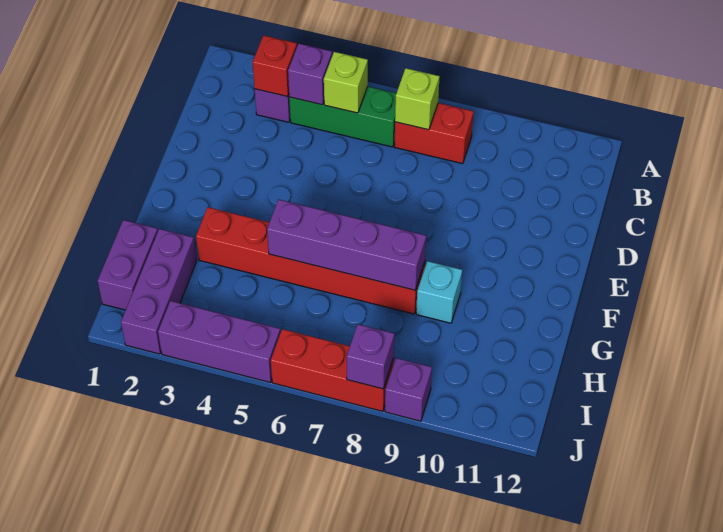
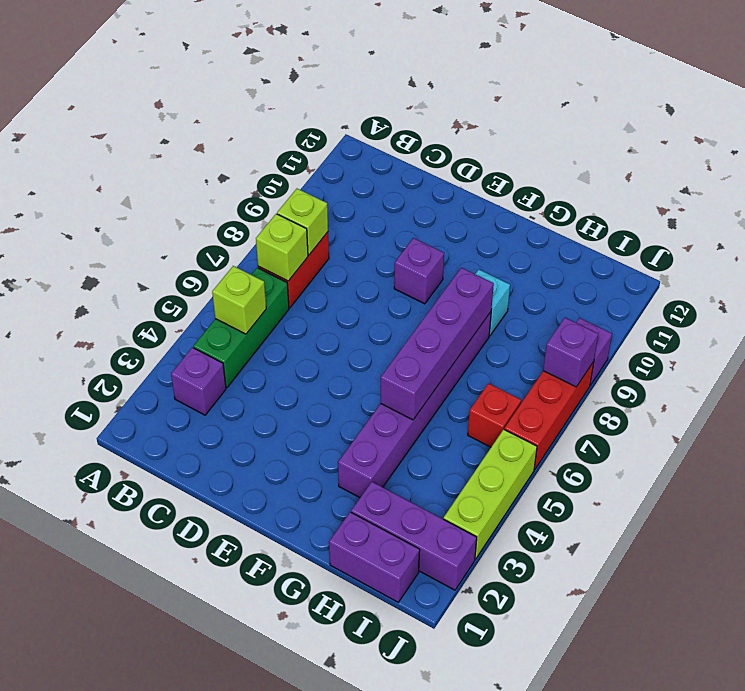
red brick B3 level 2 -> red brick I6 level 1
purple brick B4 level 2 -> purple brick E9 level 1
none -> lime brick B8 level 2
red brick G3:G8 level 1 -> purple brick G3:G8 level 1
purple brick J3:J5 level 1 -> lime brick J3:J5 level 1

